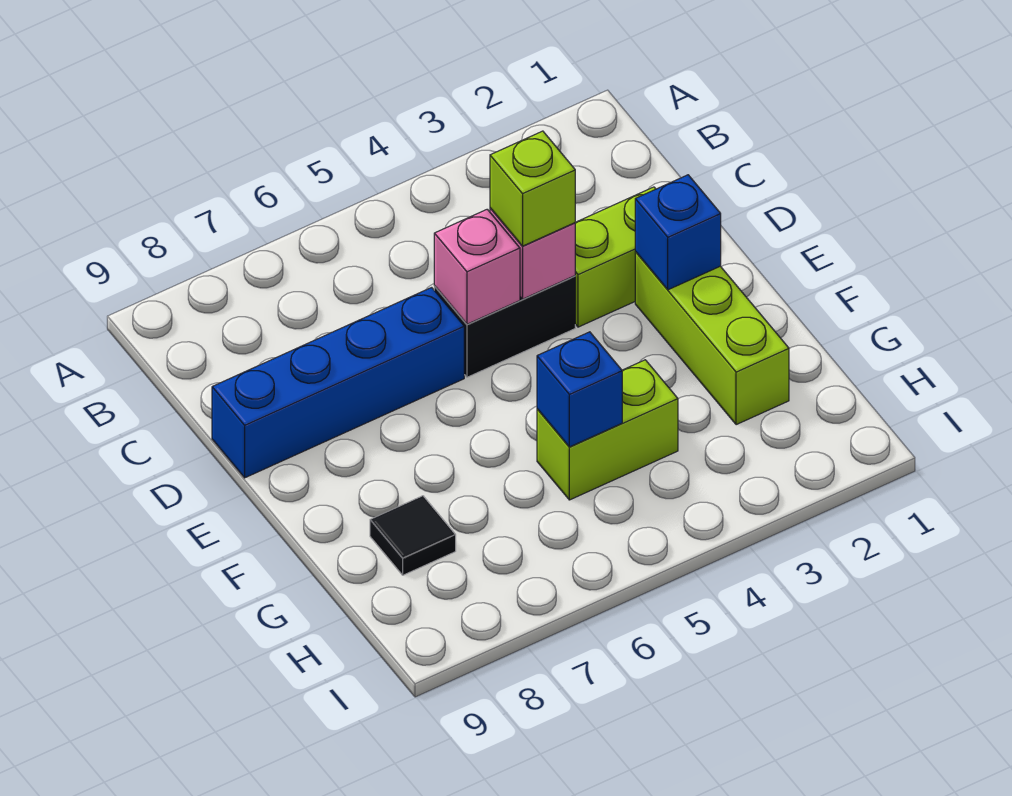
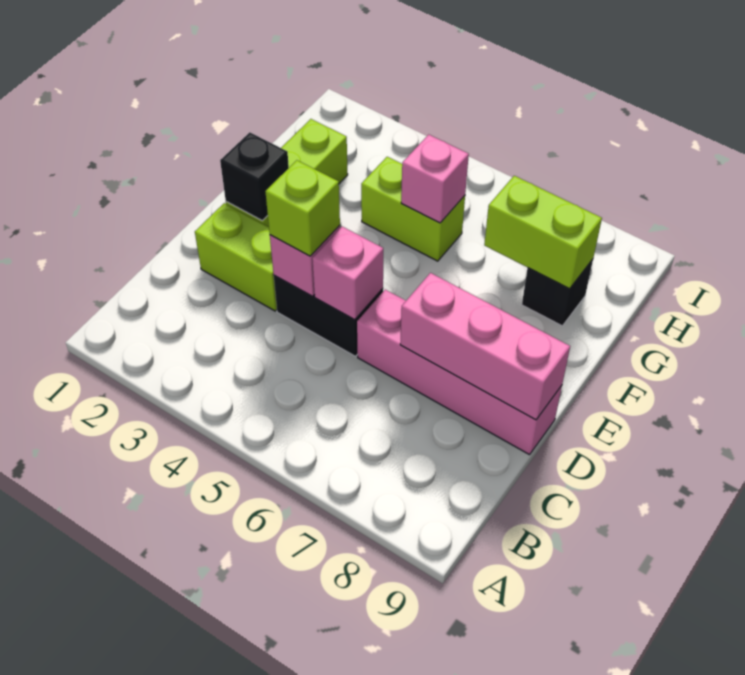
blue brick D6:D9 level 1 -> pink brick D6:D9 level 1
none -> pink brick D7:D9 level 2
blue brick E2 level 2 -> black brick E2 level 2
blue brick G5 level 2 -> pink brick G5 level 2
none -> lime brick G7:G8 level 2
black tile G8 level 1 -> black brick G8 level 1

